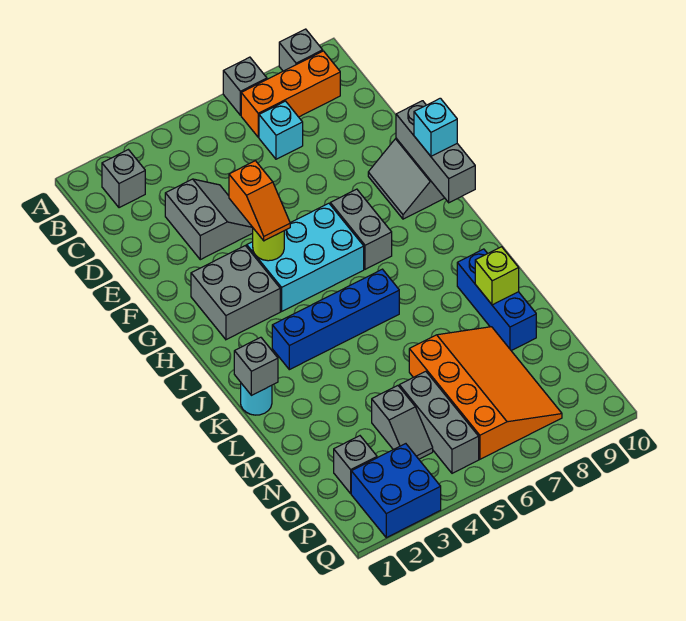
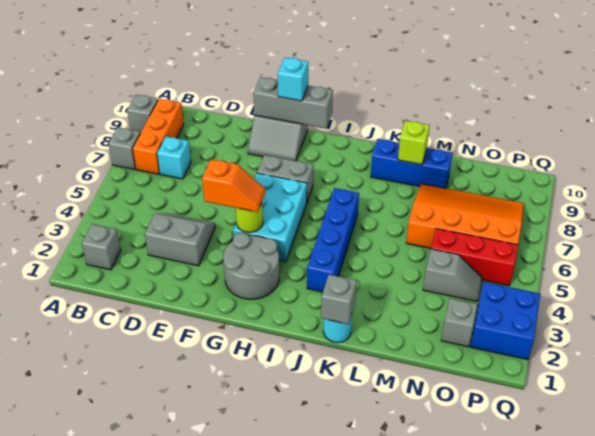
grey brick G2:H3 level 1 -> grey round brick G2:H3 level 1
grey brick N5:P5 level 1 -> red brick N5:P5 level 1

